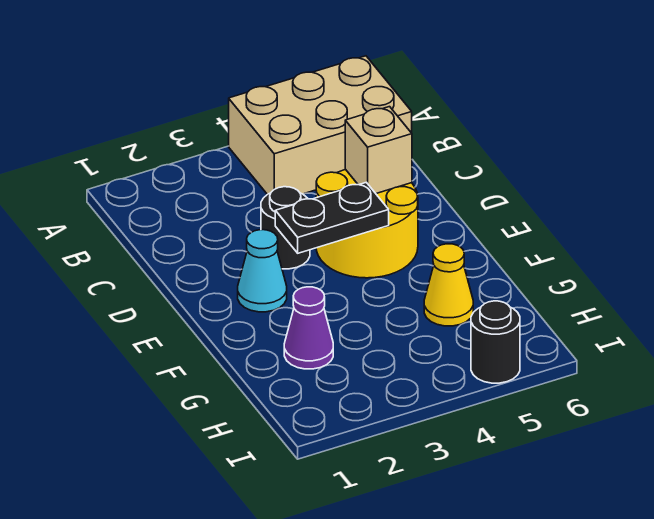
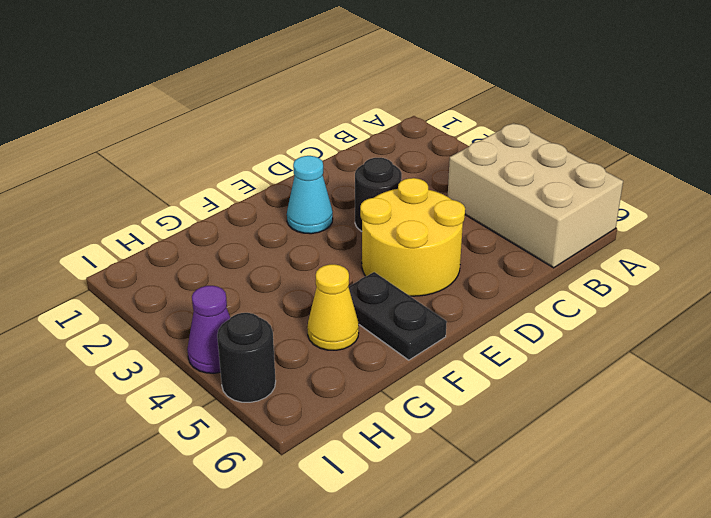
tan brick D5 level 2 -> none
black plate E3:E4 level 2 -> black plate F5:F6 level 1
purple cone G2 level 1 -> purple cone I4 level 1

